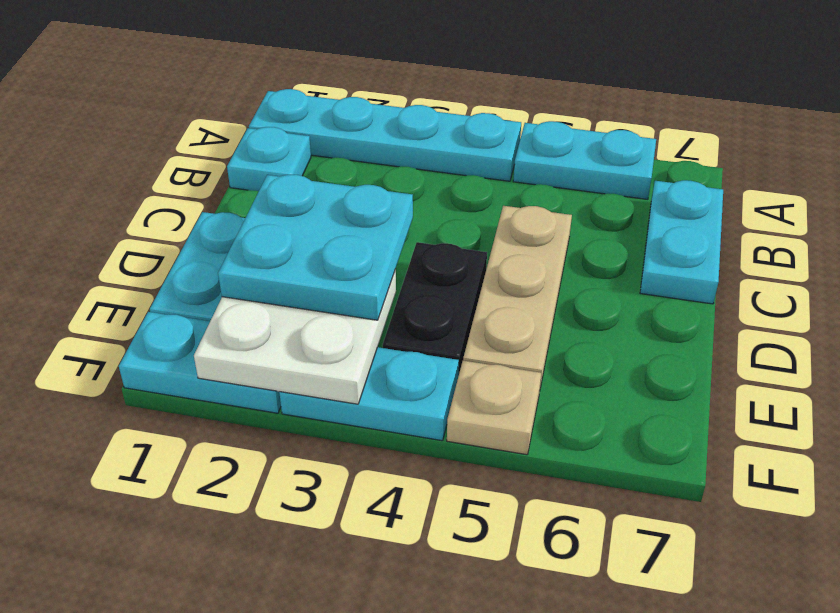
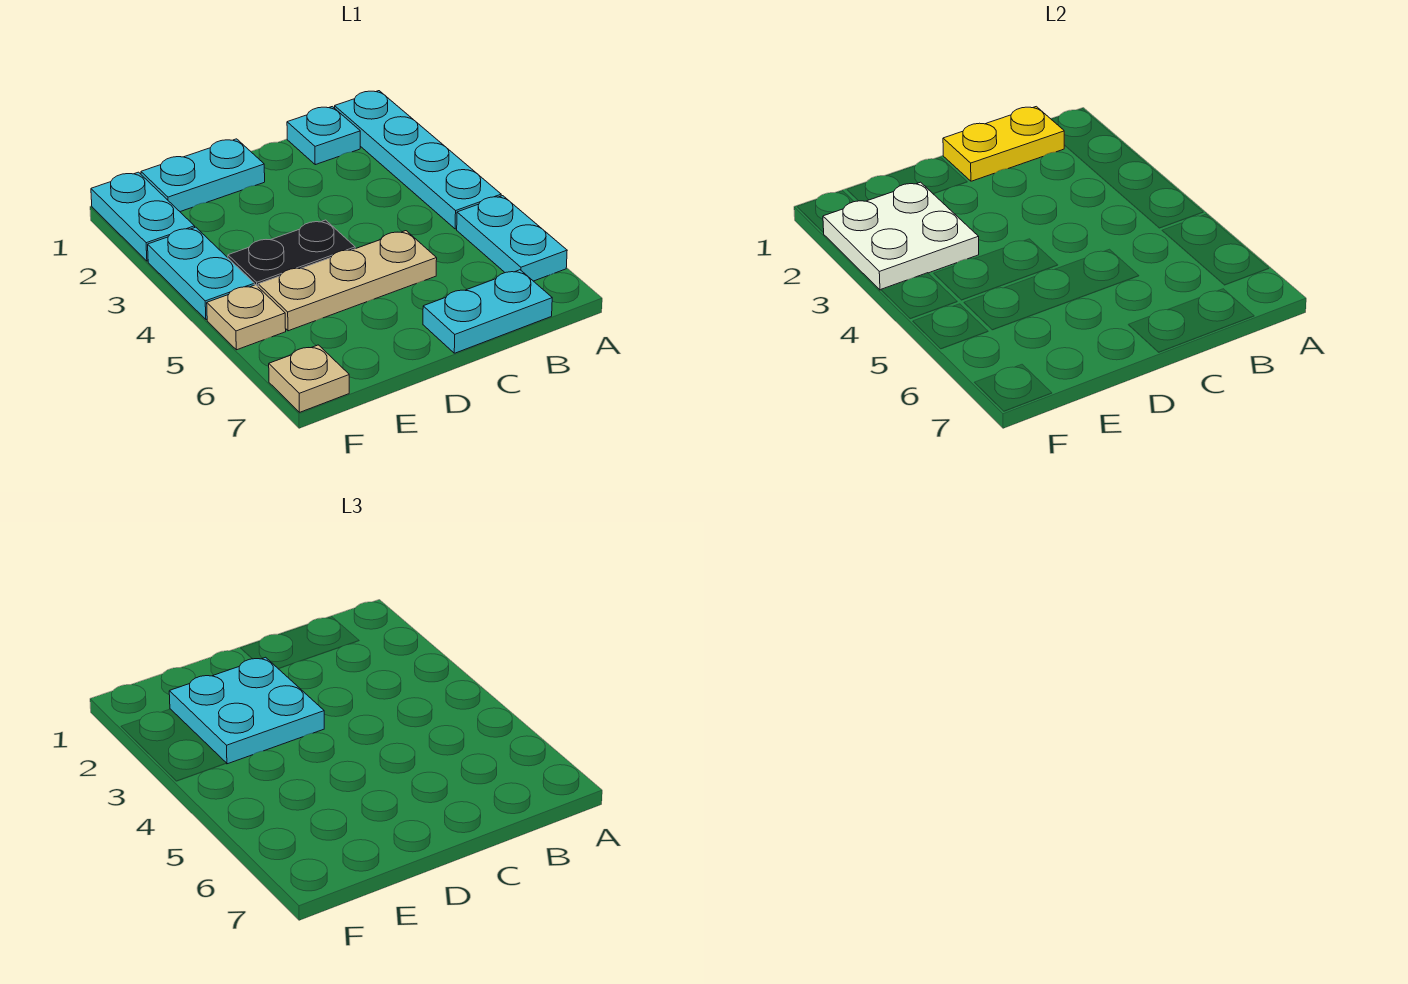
none -> yellow plate B1:C1 level 2
none -> tan plate F7 level 1

